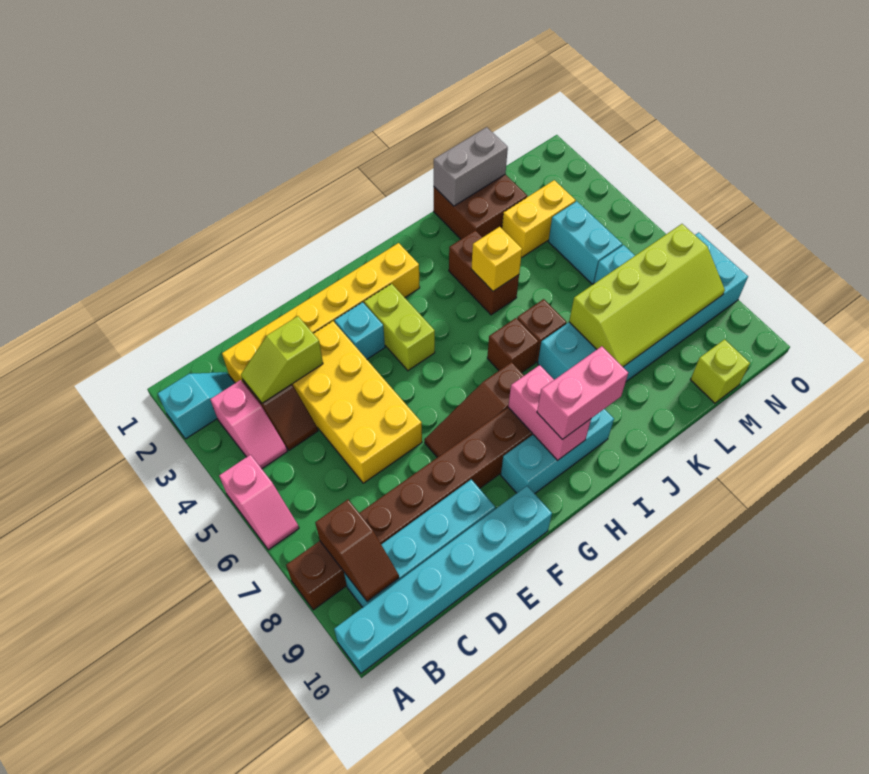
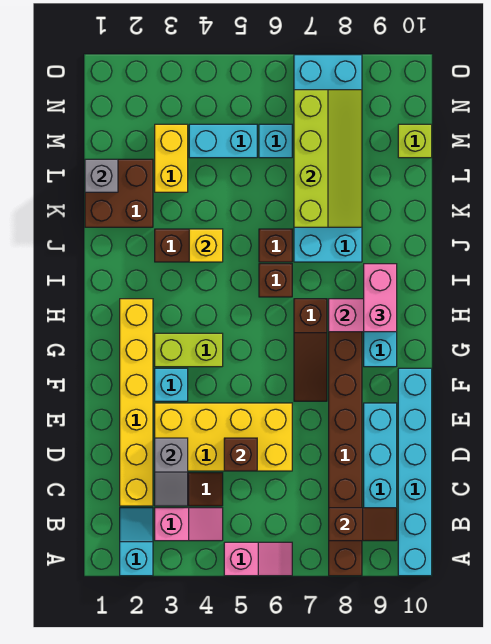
lime slope C3:D3 level 2 top D -> grey slope C3:D3 level 2 top D
none -> brown brick D5 level 2
grey brick K1:L1 level 2 -> grey brick L1 level 2

